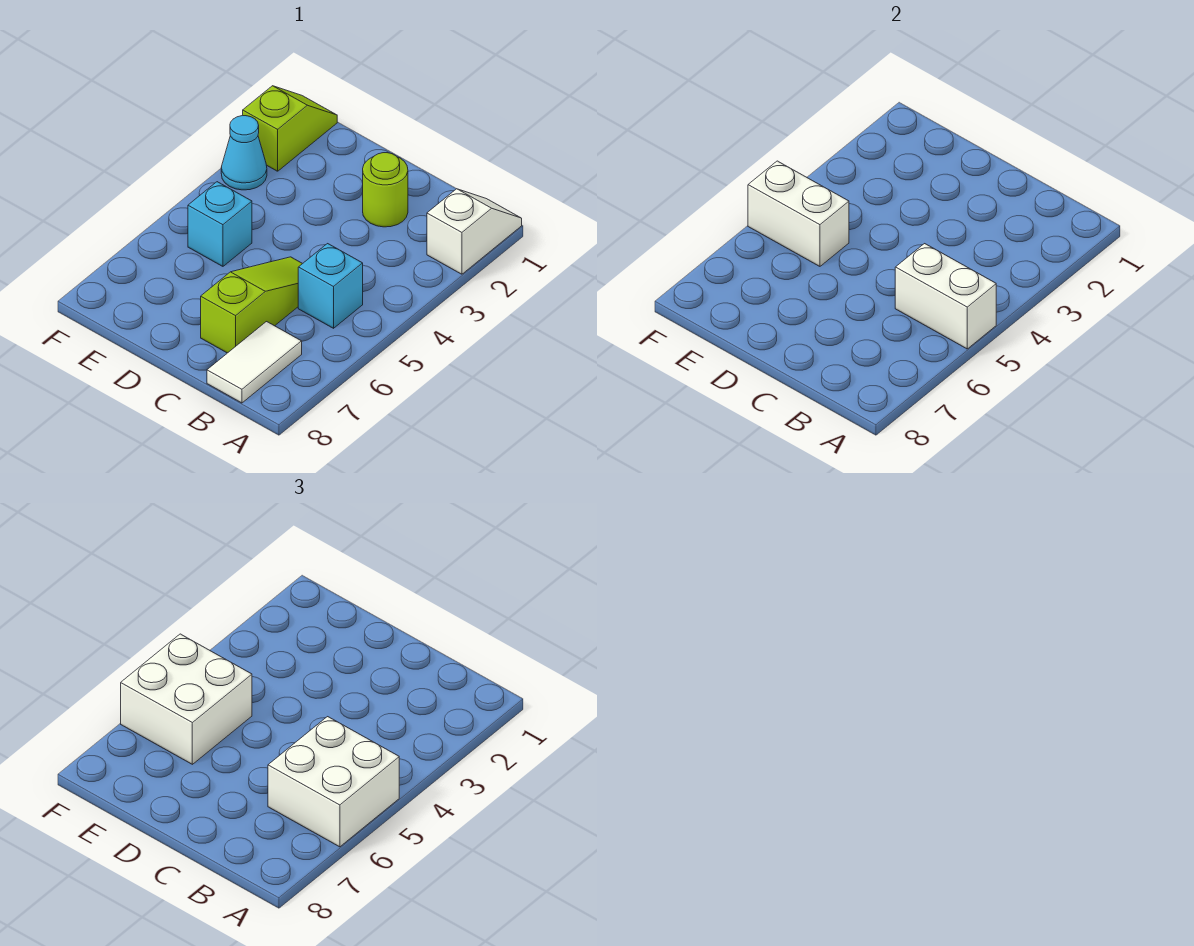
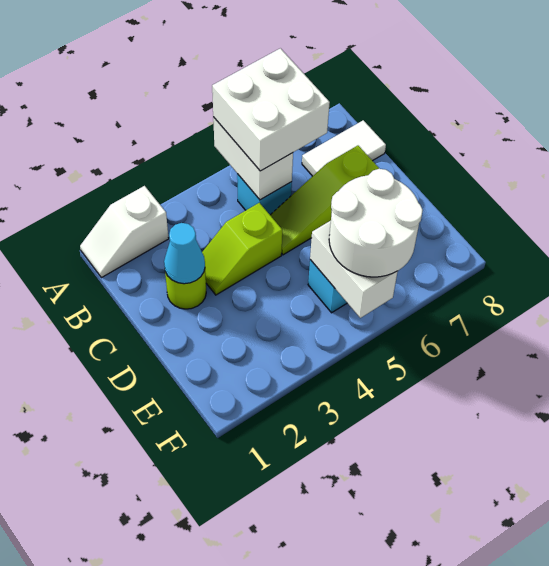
white brick E5:F6 level 3 -> white round brick E5:F6 level 3
lime slope F1:F2 level 1 top 2 -> lime slope C3:C4 level 1 top 4
cyan cone F3 level 1 -> cyan cone C2 level 2

